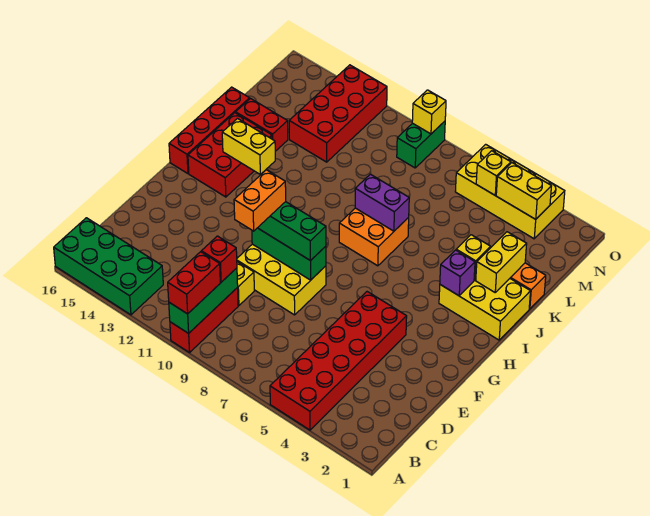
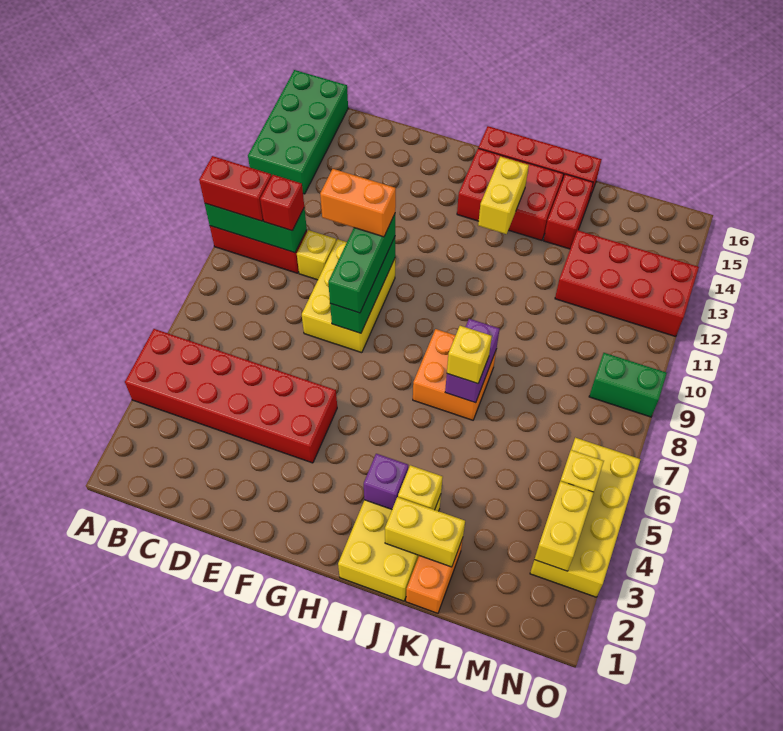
yellow brick O9 level 2 -> yellow brick J7 level 3

